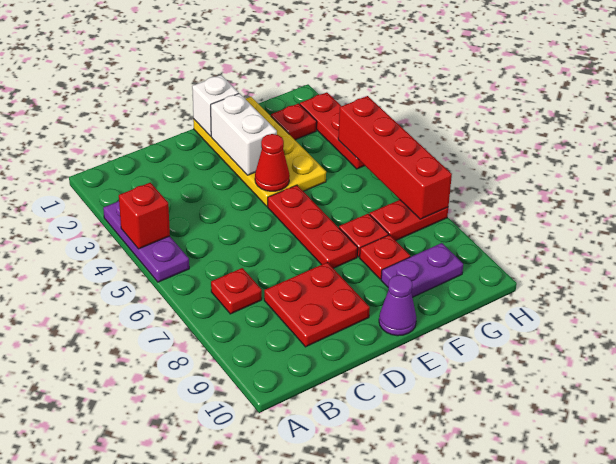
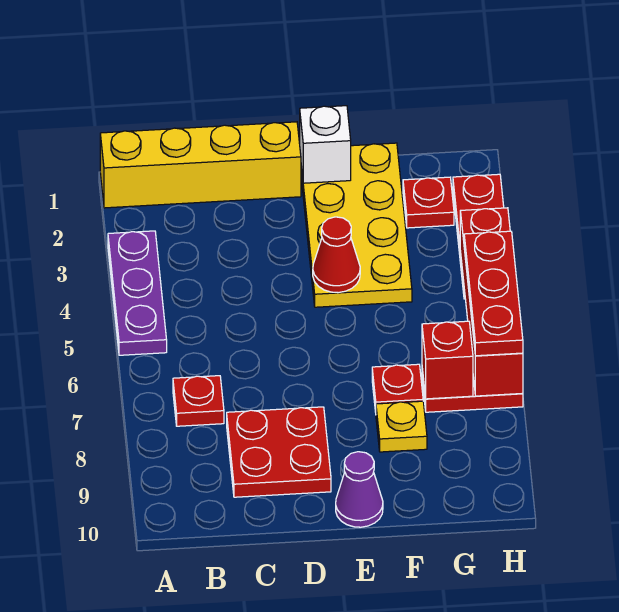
none -> yellow brick A1:D1 level 1
red brick A4 level 2 -> red brick G7 level 2
white brick E2:E3 level 2 -> none
red plate E5:E7 level 1 -> red plate H5:H7 level 3
red plate F8 level 1 -> yellow plate F8 level 1
purple plate F9:G9 level 1 -> none

